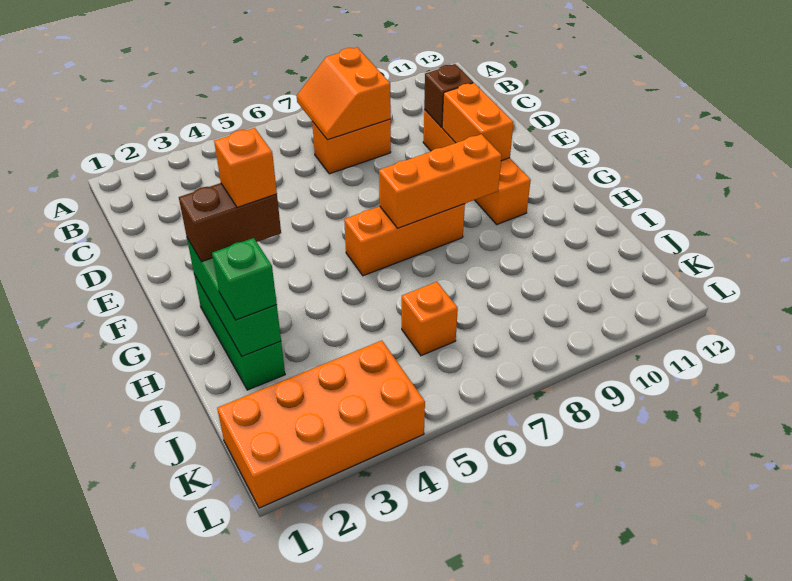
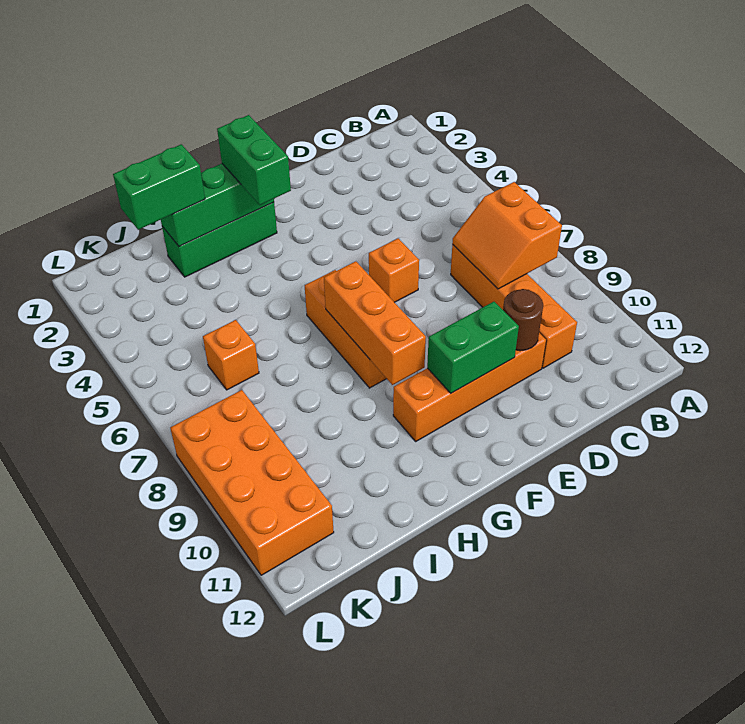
orange slope B7:C8 level 2 top 8 -> orange slope B7:C8 level 2 top B
orange brick C7:C8 level 1 -> orange brick C7:C10 level 1
brown brick D10 level 2 -> brown round brick D10 level 2
orange brick E10:F10 level 2 -> green brick E10:F10 level 2
brown brick G2:G3 level 3 -> green brick G2:G3 level 3
orange brick G3 level 4 -> orange brick E6 level 1
green brick I2 level 3 -> green brick I2:J2 level 3
orange brick K1:L4 level 1 -> orange brick K8:L11 level 1

